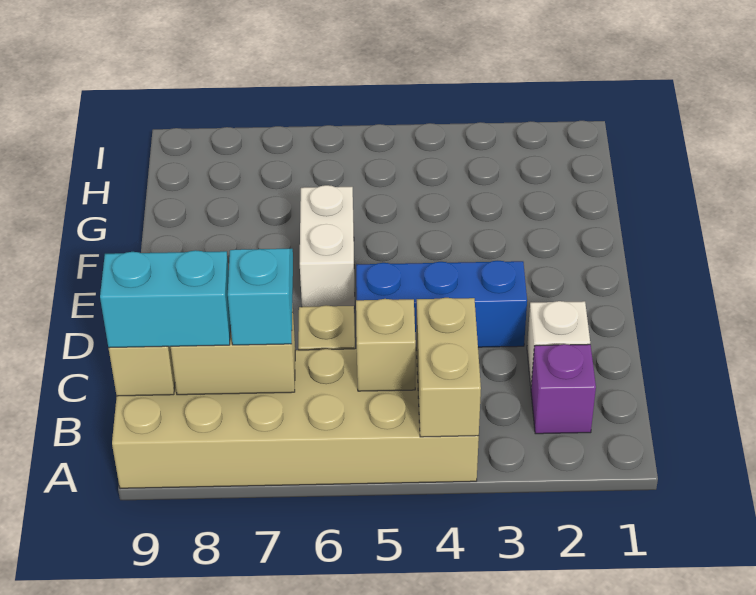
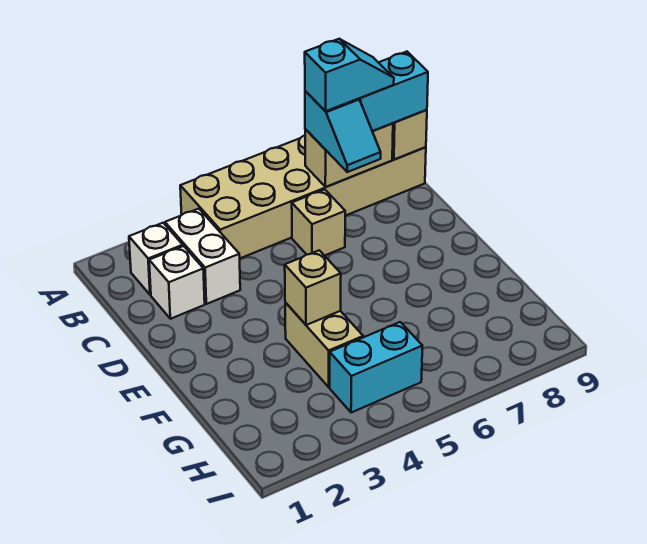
tan brick A4:B4 level 2 -> tan brick F4:G4 level 1
purple brick B2 level 1 -> white brick B2 level 1
tan brick B5 level 2 -> tan brick F4 level 2
none -> cyan slope B7:B8 level 4 top 7
blue brick D3:D5 level 1 -> none
white brick E6:F6 level 1 -> white brick B3:C3 level 1
none -> cyan brick H4:H5 level 1

